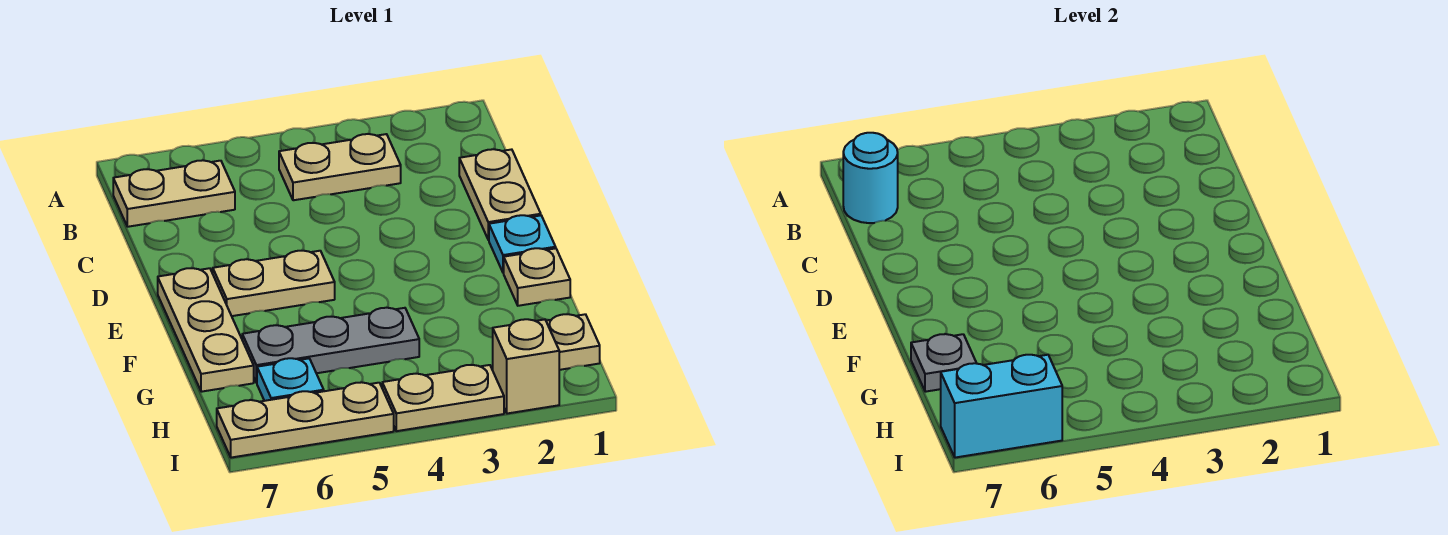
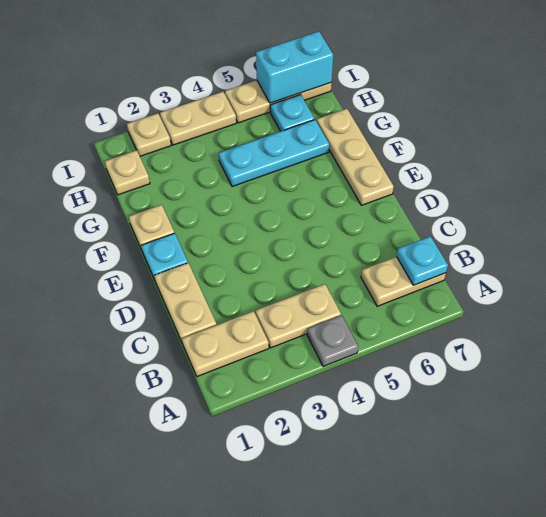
cyan round brick B7 level 2 -> cyan plate B7 level 2
tan plate E5:E6 level 1 -> tan plate B1:B2 level 1
grey plate G4:G6 level 1 -> cyan plate G4:G6 level 1
grey plate G7 level 2 -> grey plate A4 level 1
tan brick I2 level 1 -> tan plate I2 level 1

